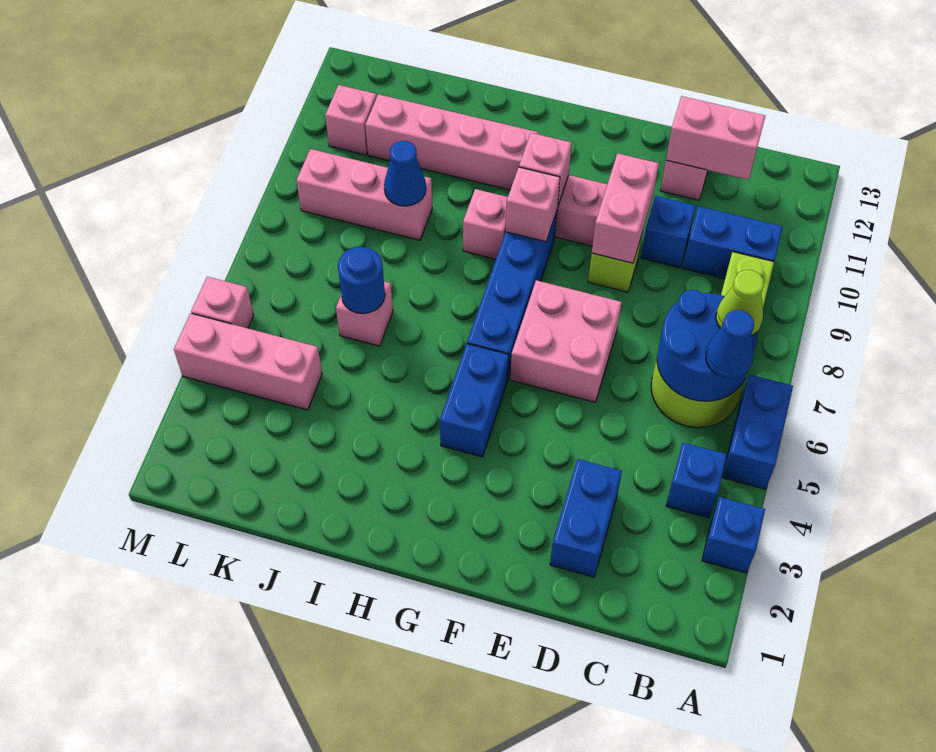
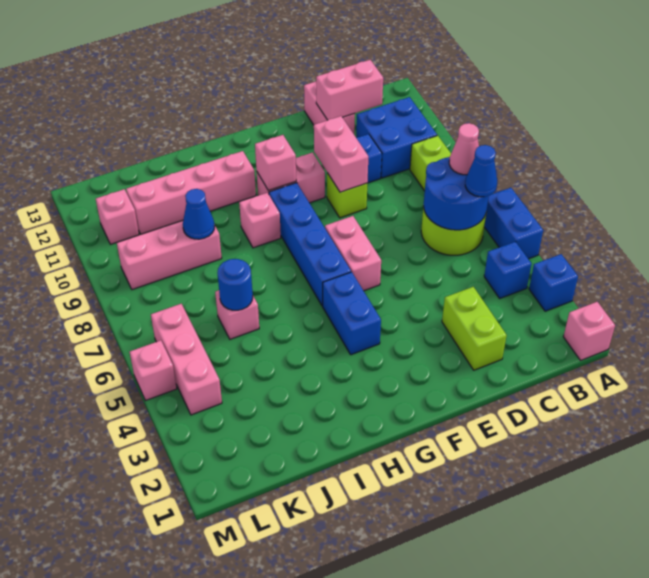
lime cone B7 level 3 -> pink cone B7 level 3
blue brick B10:C10 level 1 -> blue brick B10:C11 level 1
blue brick D2:D3 level 1 -> lime brick D2:D3 level 1
pink brick E6:F7 level 1 -> pink brick F6:F7 level 1
pink brick G9 level 2 -> pink brick A1 level 1
pink brick K4:M4 level 1 -> pink brick L4:L6 level 1

